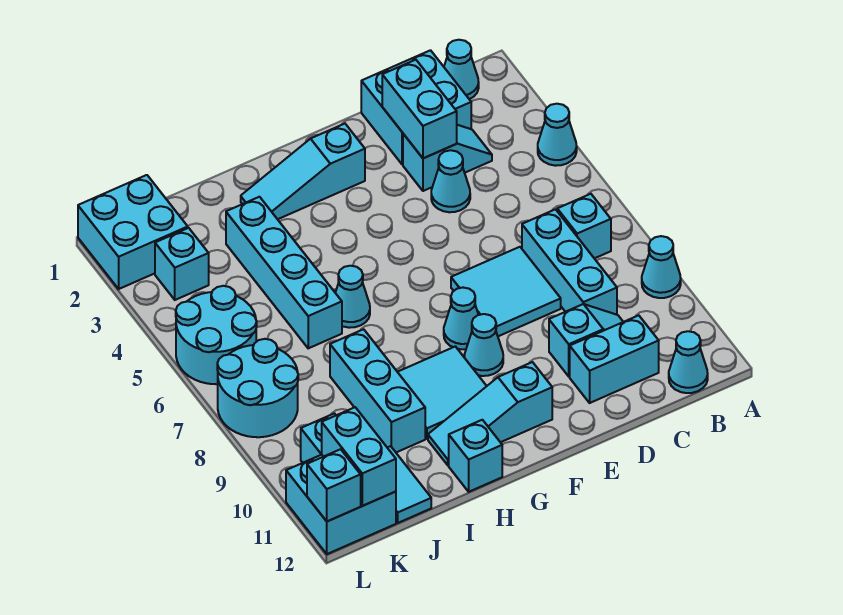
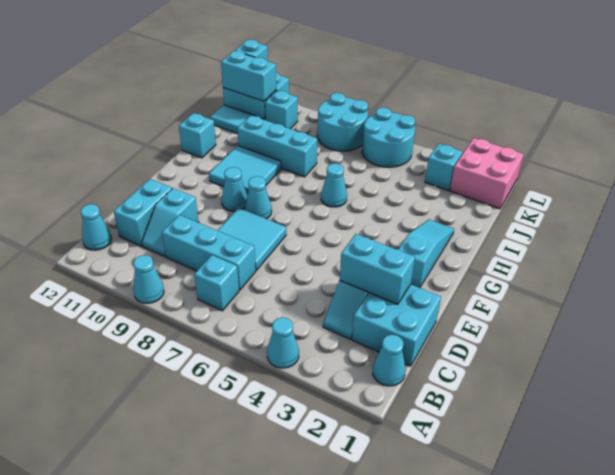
cyan cone D4 level 1 -> none
cyan slope F11:H11 level 1 top F -> none
cyan brick I3:I6 level 1 -> none
cyan brick K1:L2 level 1 -> pink brick K1:L2 level 1

